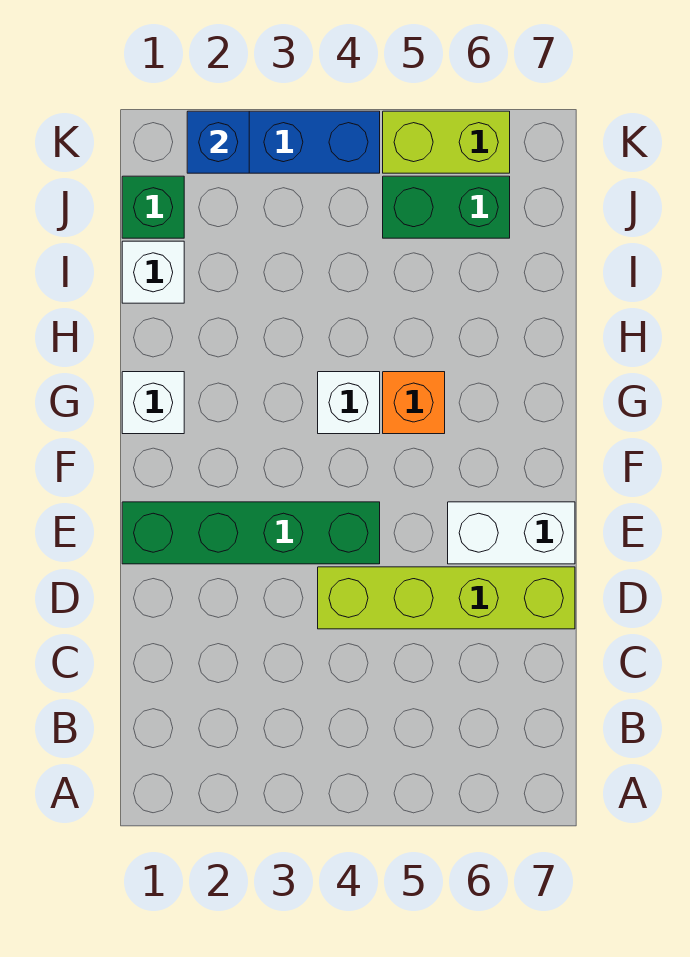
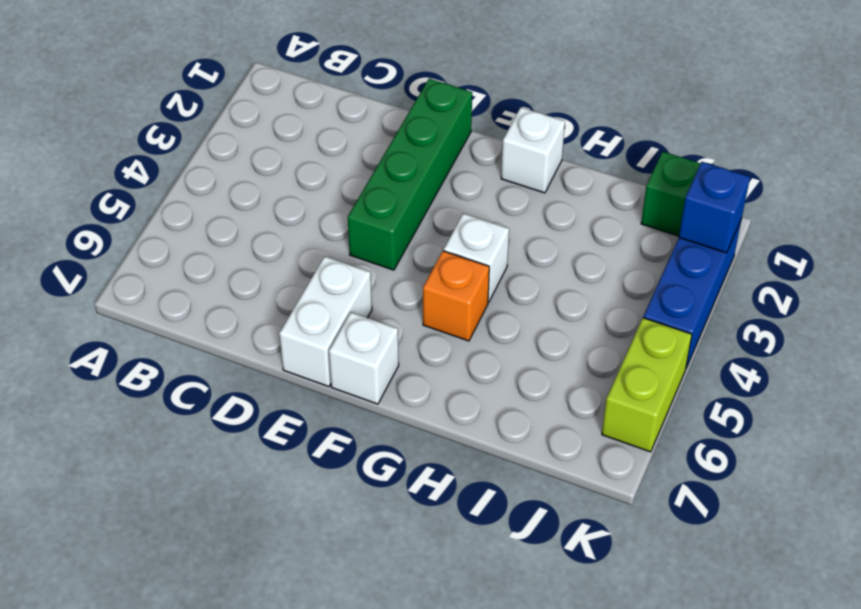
lime brick D4:D7 level 1 -> none
white brick I1 level 1 -> white brick F7 level 1
green brick J5:J6 level 1 -> none

